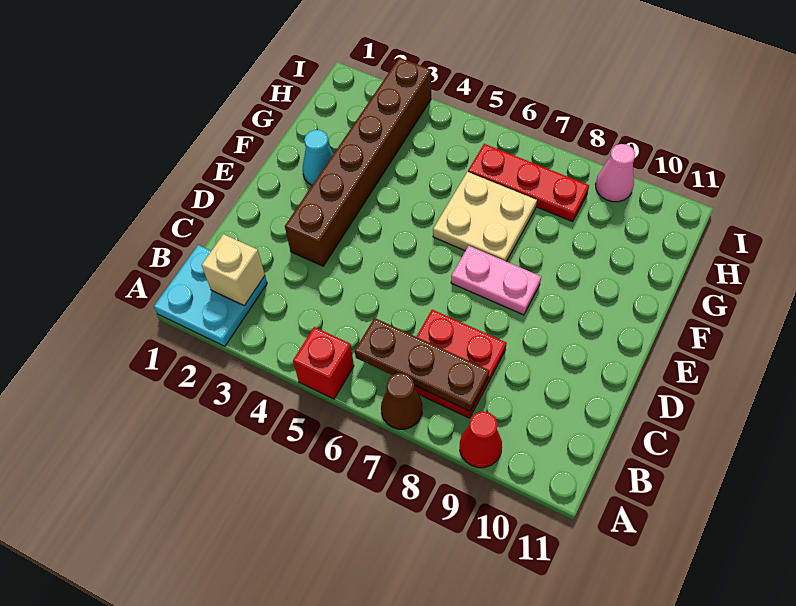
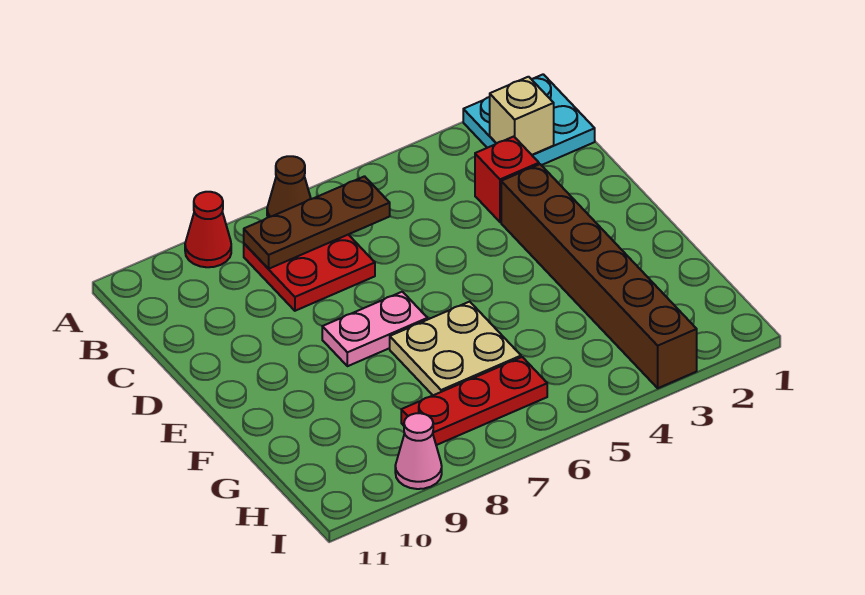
red brick A5 level 1 -> red brick C3 level 1
cyan cone F2 level 1 -> none

